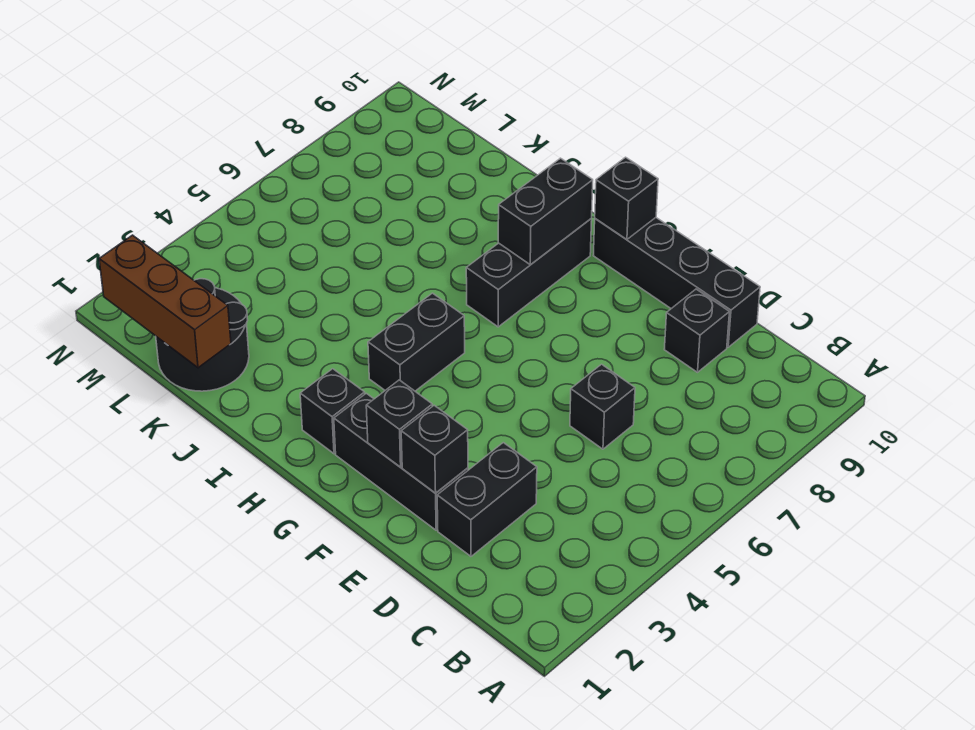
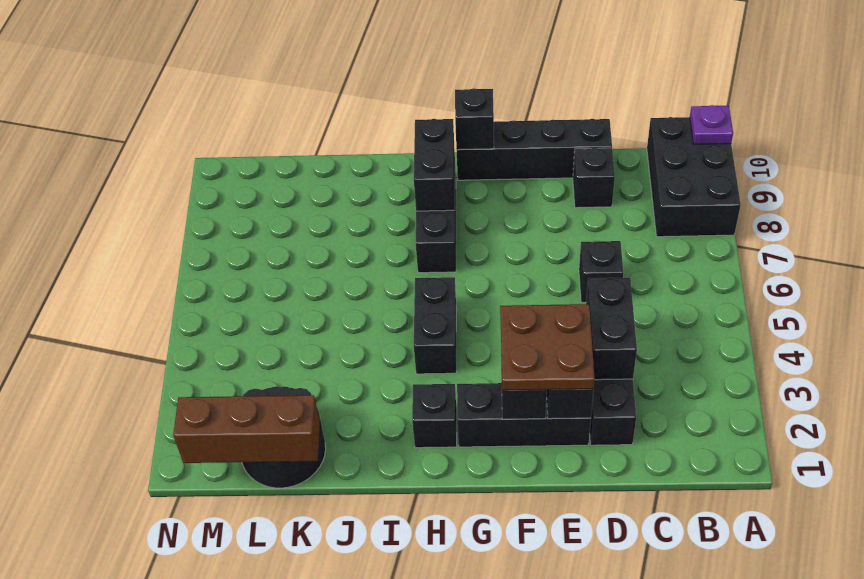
none -> black brick A8:B10 level 1
none -> purple plate A10 level 2
none -> black brick D3:D4 level 2
none -> brown plate E2:F3 level 3

